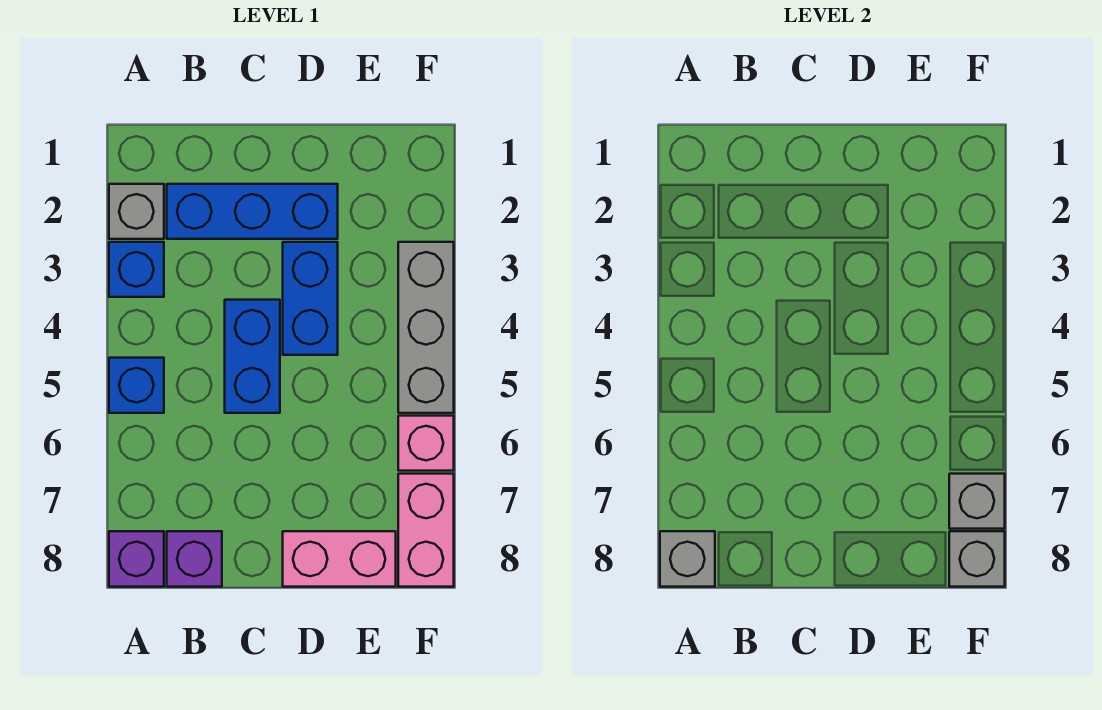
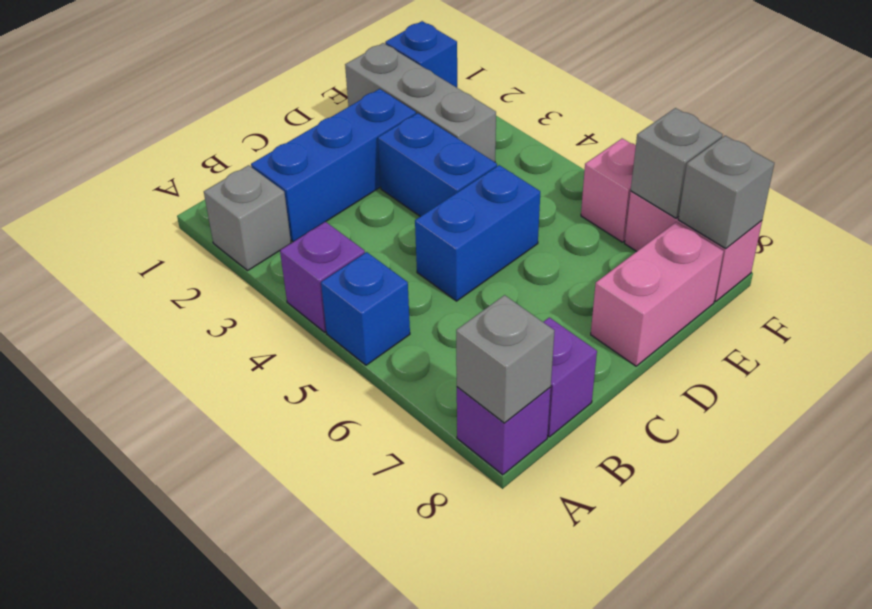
blue brick A3 level 1 -> blue brick F1 level 1
none -> purple brick A4 level 1
blue brick C4:C5 level 1 -> blue brick C5:D5 level 1
grey brick F3:F5 level 1 -> grey brick E1:E3 level 1

